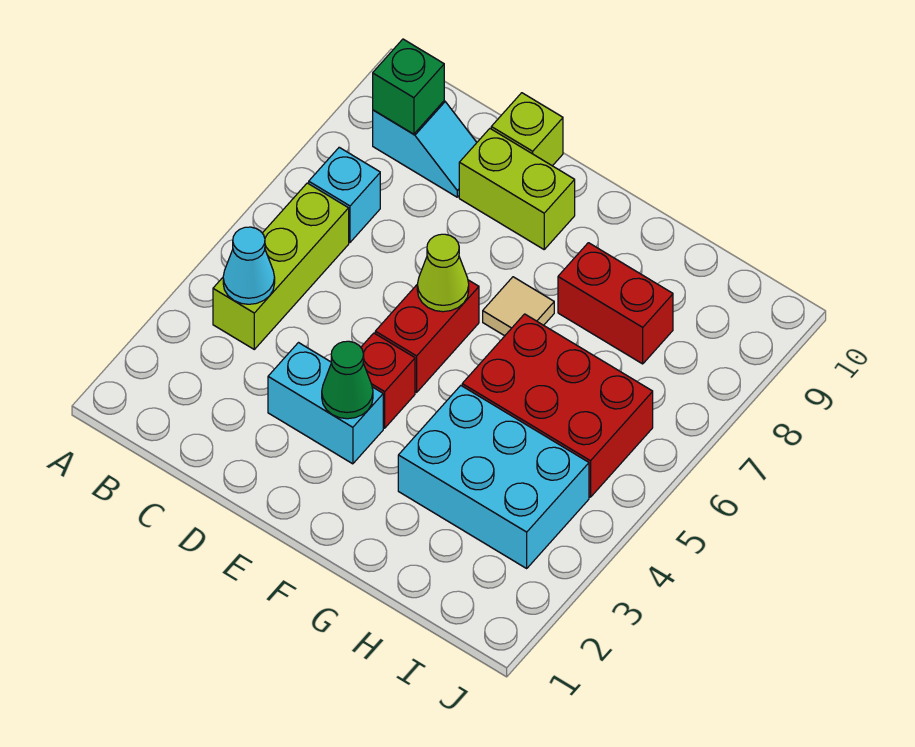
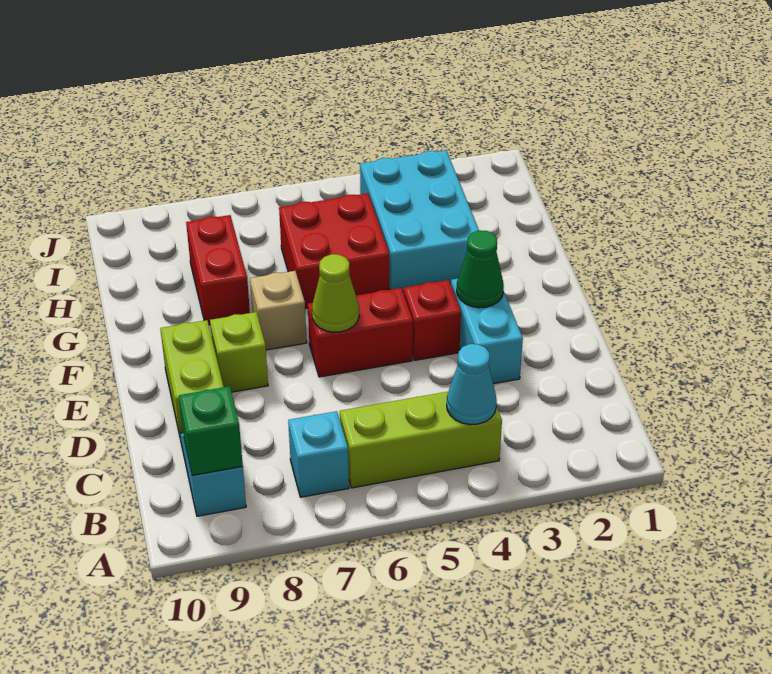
lime brick D10 level 1 -> lime brick E8 level 1
tan tile F7 level 1 -> tan brick F7 level 1
red brick G5:I6 level 1 -> red brick G5:H6 level 1

